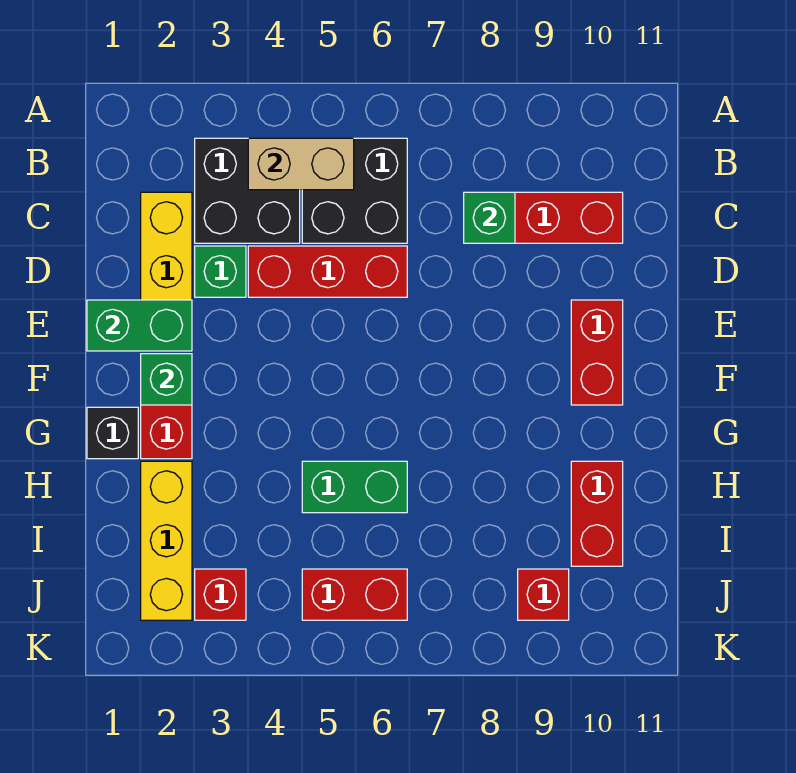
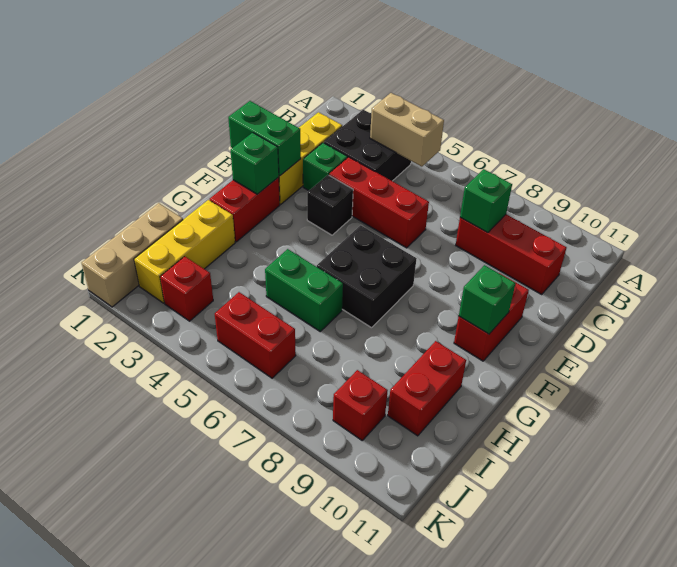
black brick B5:C6 level 1 -> black brick F6:G7 level 1
none -> green brick F10 level 2
black brick G1 level 1 -> black brick E4 level 1
none -> tan brick I1:K1 level 1

